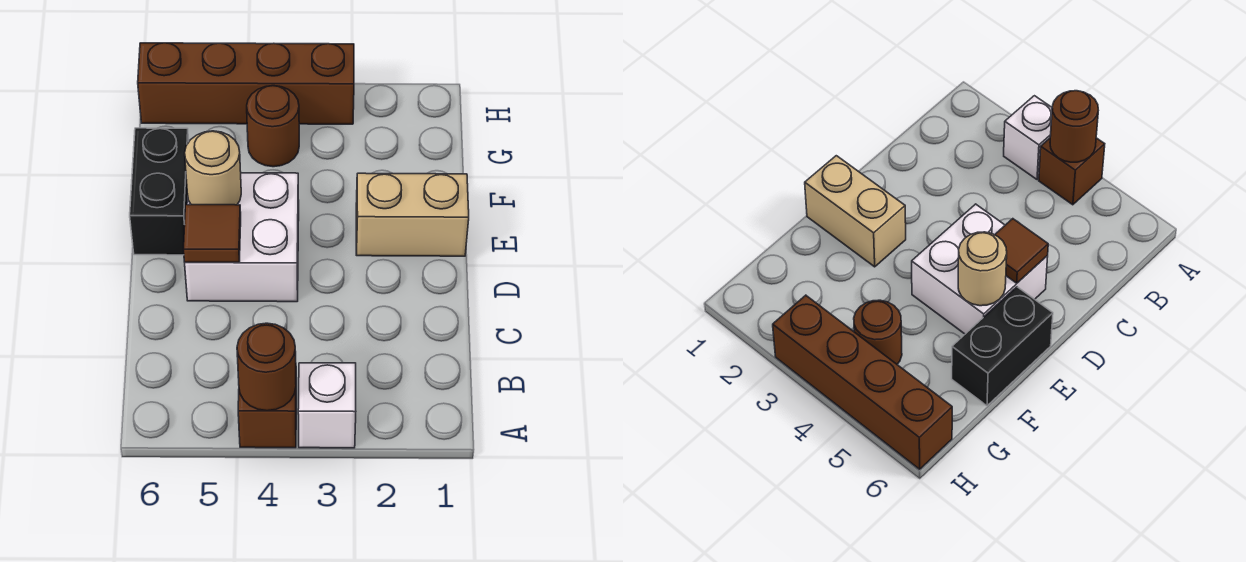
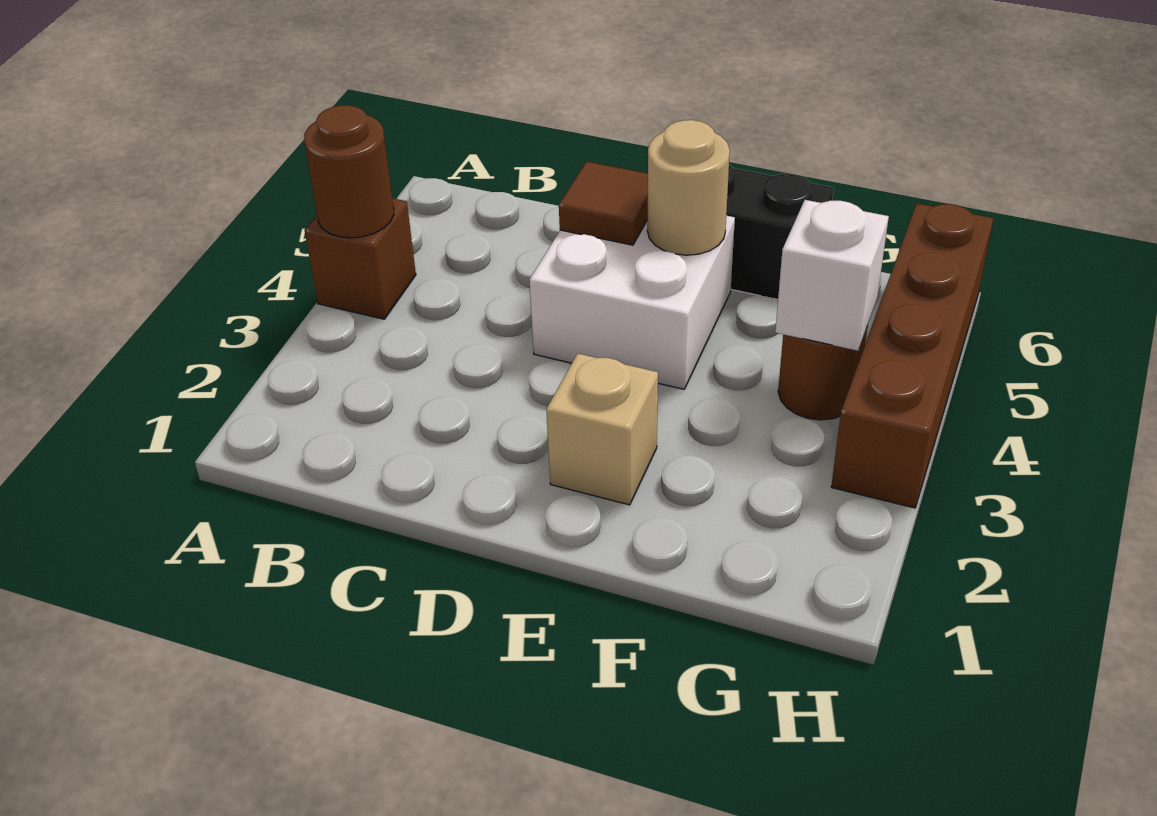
white brick A3 level 1 -> white brick G4 level 2
tan brick E1:E2 level 1 -> tan brick E2 level 1

